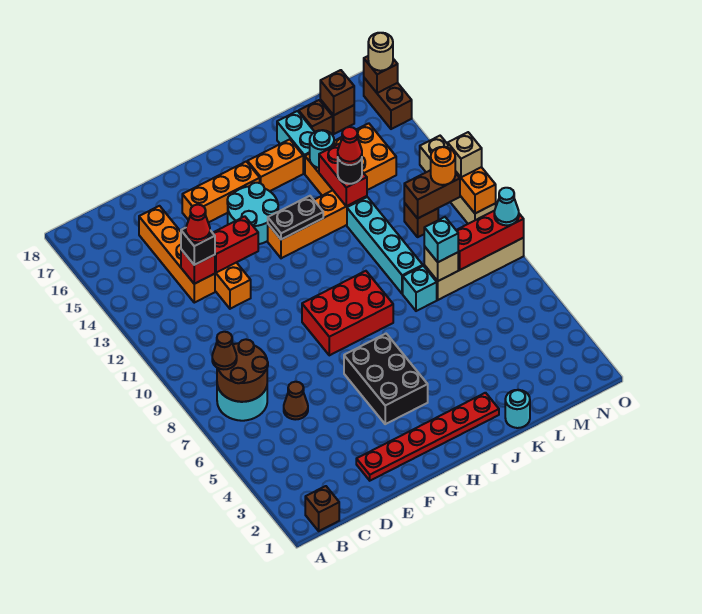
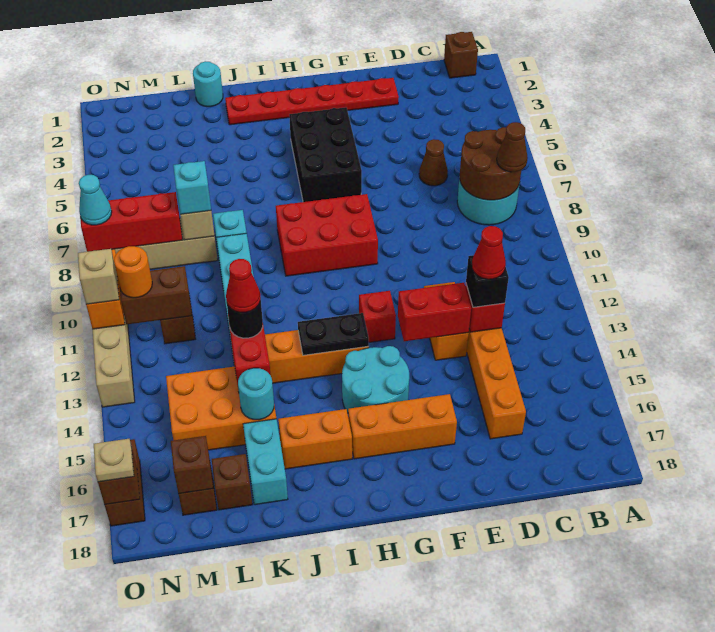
none -> red brick G12 level 1
tan round brick O17 level 3 -> tan plate O17 level 3

